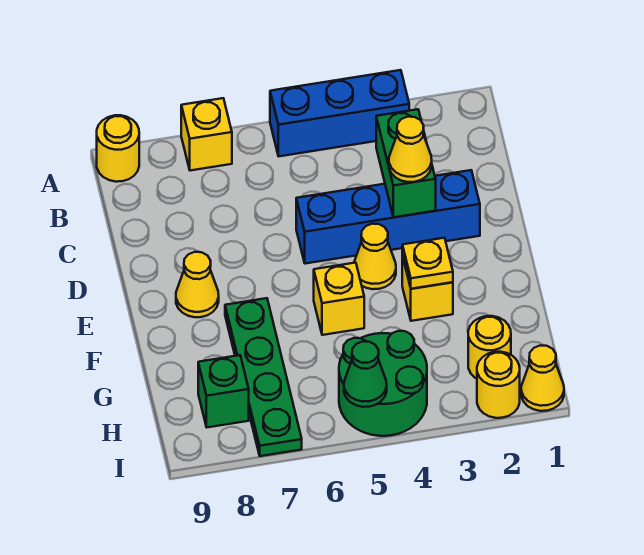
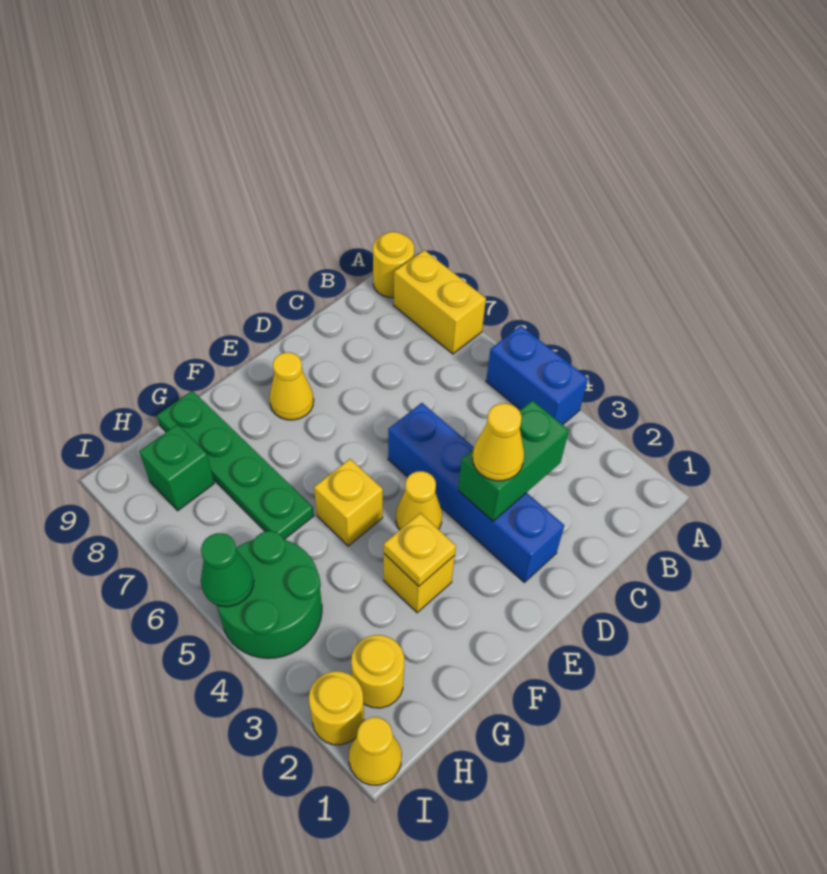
blue brick A3:A5 level 1 -> blue brick A4:A5 level 1
yellow brick A7 level 1 -> yellow brick A7:A8 level 1
green plate F7:I7 level 1 -> green plate G6:G9 level 1

